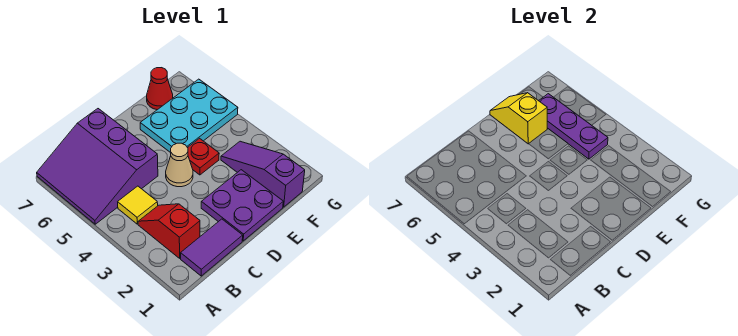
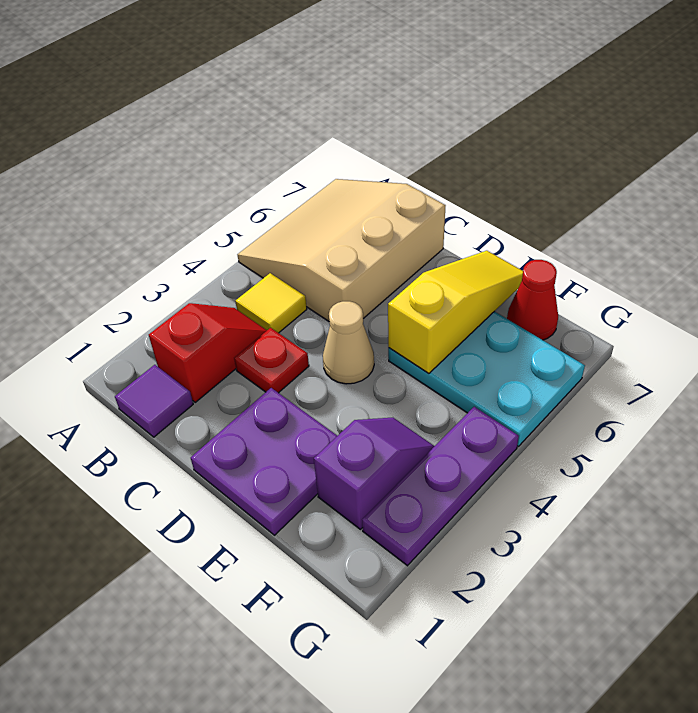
purple slope A5:C7 level 1 top C -> tan slope A5:C7 level 1 top C
purple tile B1:C1 level 1 -> purple tile B1 level 1
red plate E4 level 1 -> red plate C3 level 1
yellow slope E6:E7 level 2 top 6 -> yellow slope E5:E7 level 2 top 5
purple slope F1:F3 level 1 top 1 -> purple slope F2:F3 level 1 top 2
purple plate F4:F6 level 2 -> purple plate G2:G4 level 1

